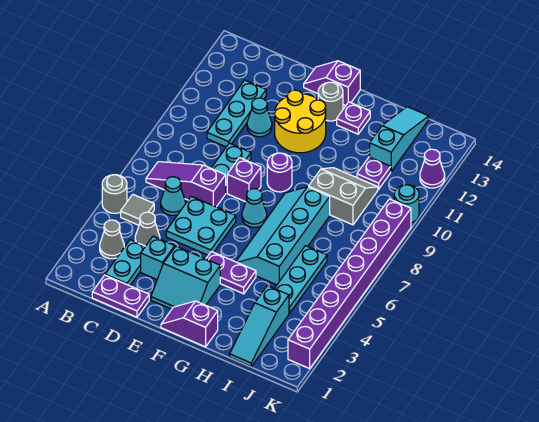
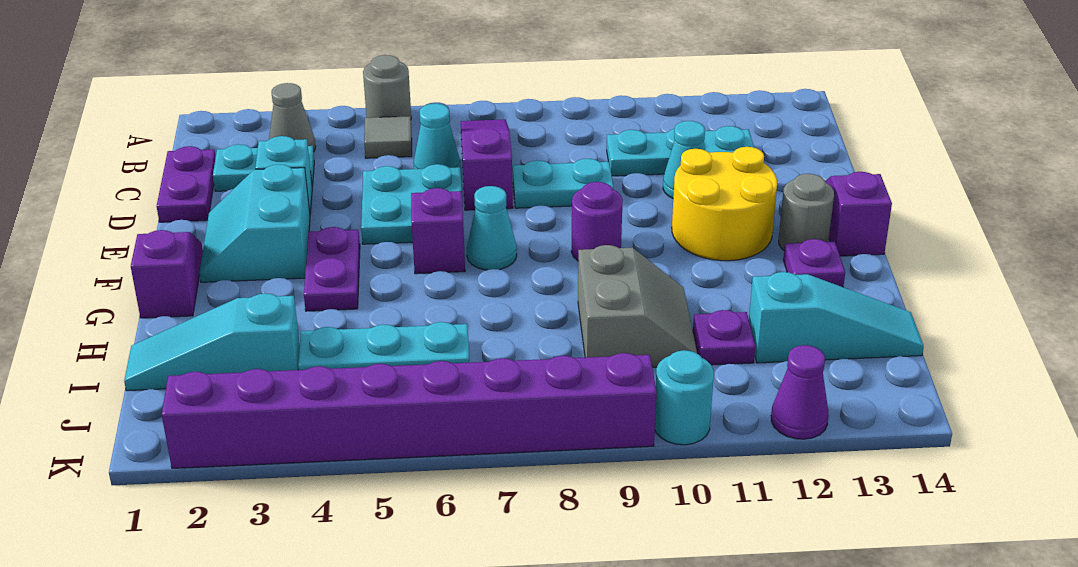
grey cone C4 level 1 -> none
purple brick E8 level 1 -> purple brick F6 level 1
cyan slope G5:H8 level 1 top H -> none

